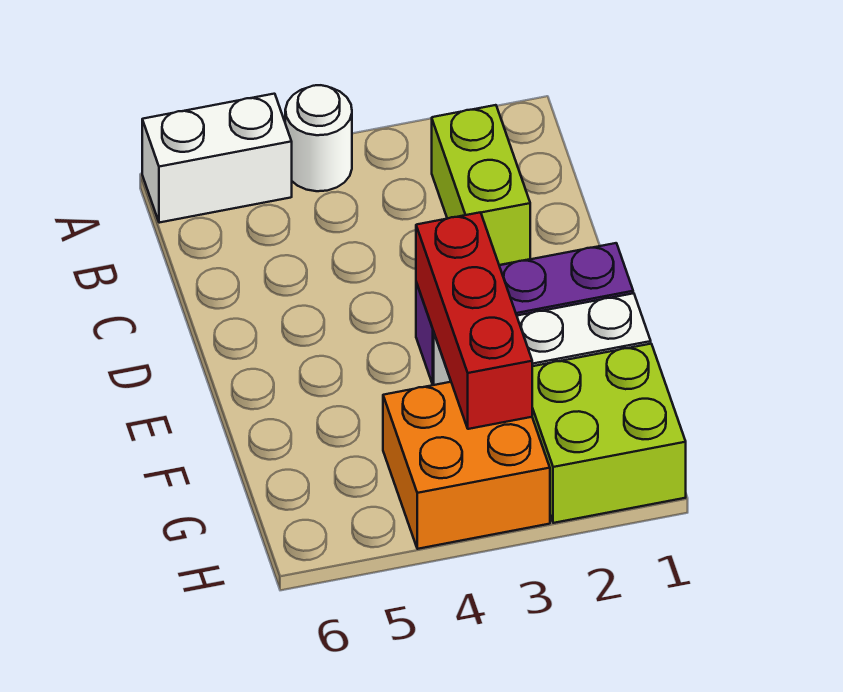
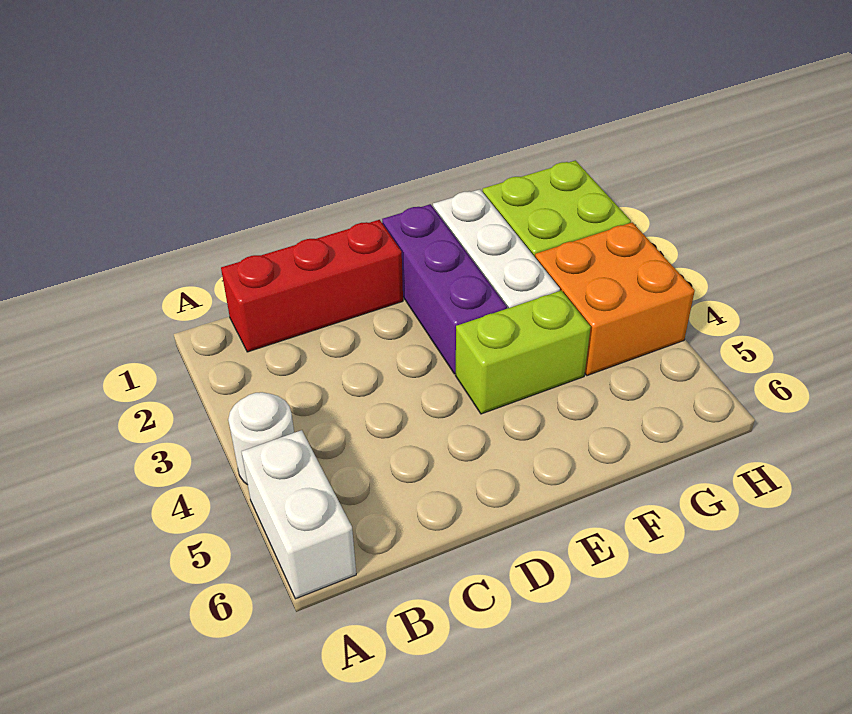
lime brick B2:C2 level 1 -> lime brick E4:F4 level 1
red brick E3:G3 level 2 -> red brick B1:D1 level 1

